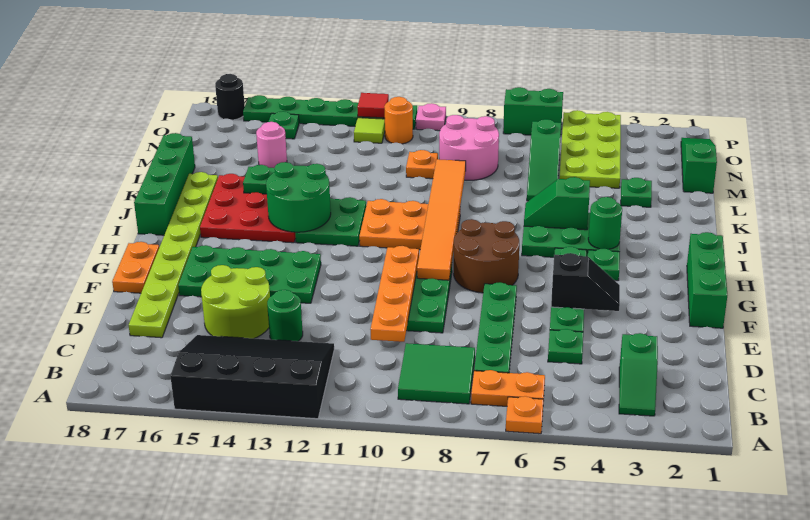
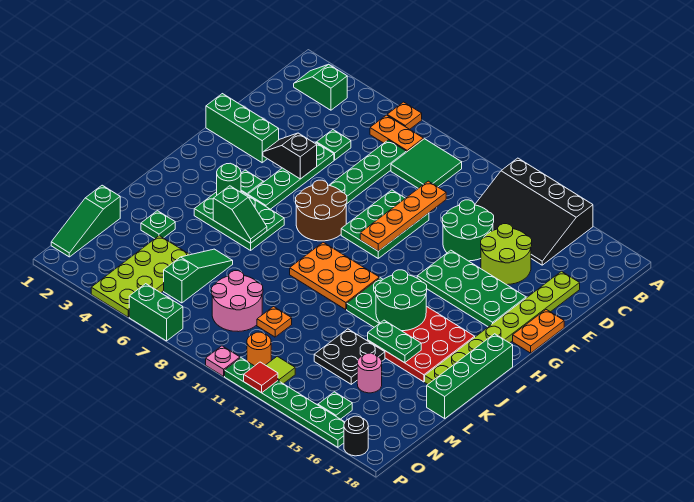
green slope B3:C3 level 1 top C -> green slope B2:B3 level 1 top 3
green round brick D13 level 1 -> green round brick D12:E13 level 1
green brick F1:H1 level 1 -> green brick F1:F3 level 1
orange tile G9:L9 level 2 -> none
none -> black plate L13:M14 level 1

